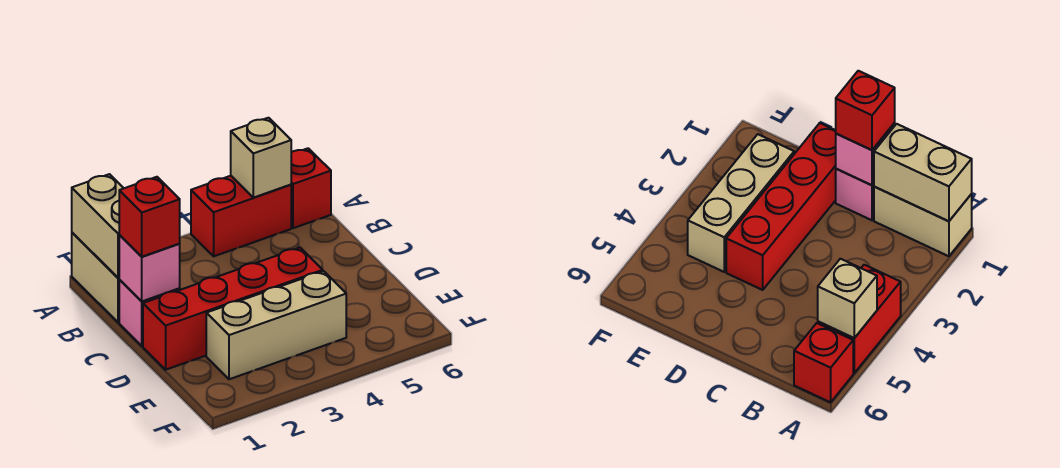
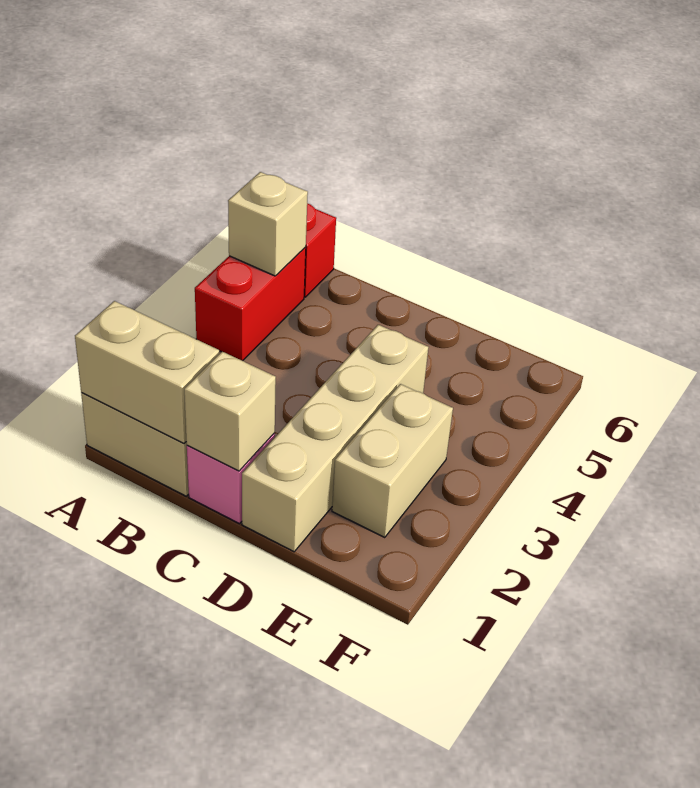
pink brick C1 level 2 -> tan brick C1 level 2
red brick C1 level 3 -> none
red brick D1:D4 level 1 -> tan brick D1:D4 level 1
tan brick E2:E4 level 1 -> tan brick E2:E3 level 1

